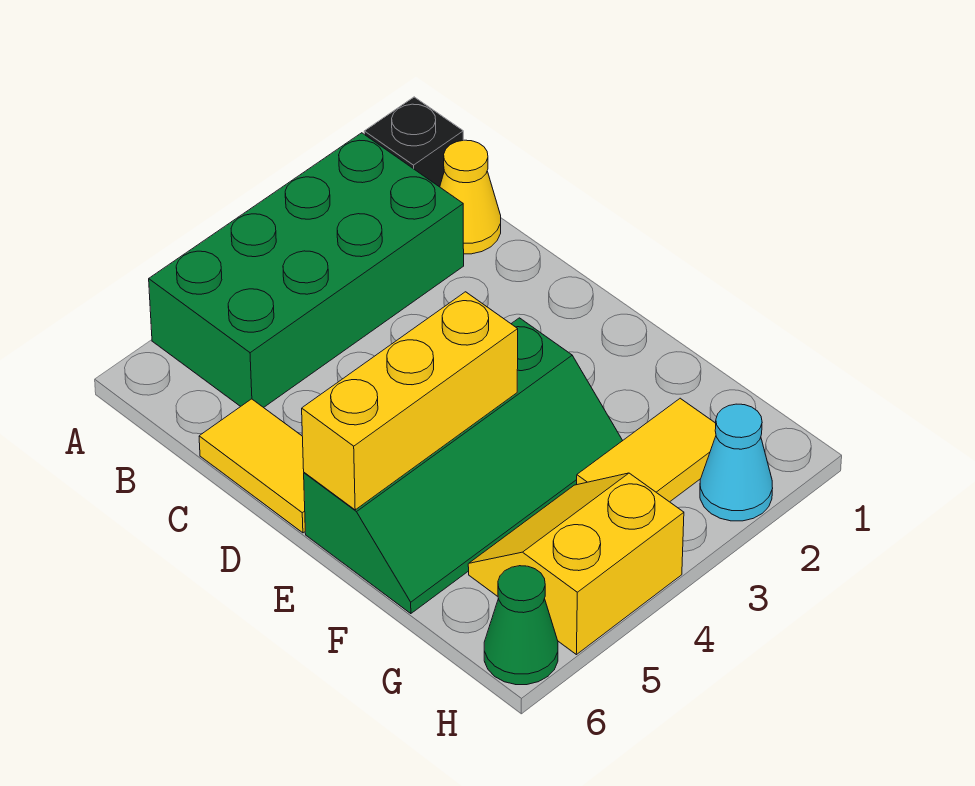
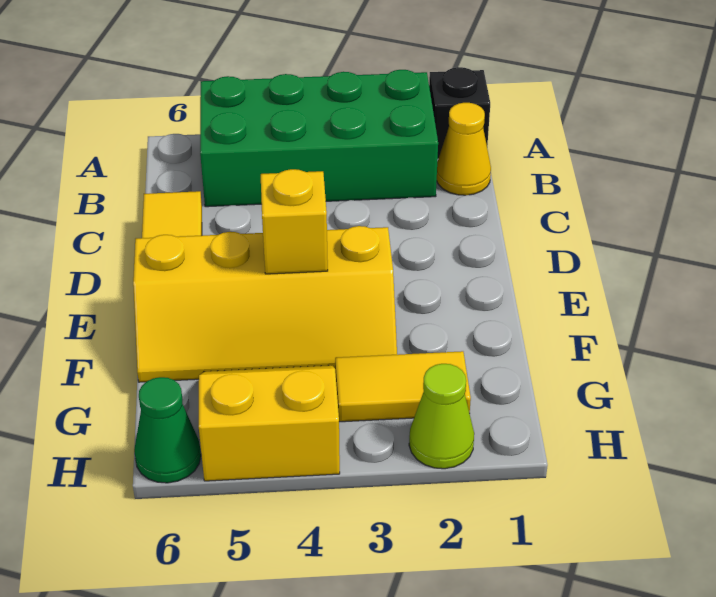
green slope E3:F6 level 1 top E -> yellow slope E3:F6 level 1 top E
yellow brick E4:E6 level 2 -> yellow brick E4 level 2
cyan cone H2 level 1 -> lime cone H2 level 1

